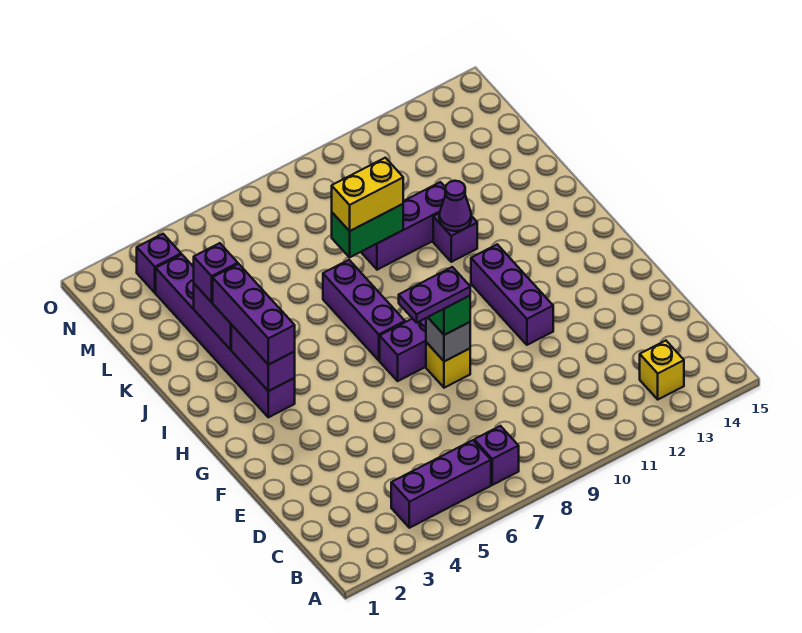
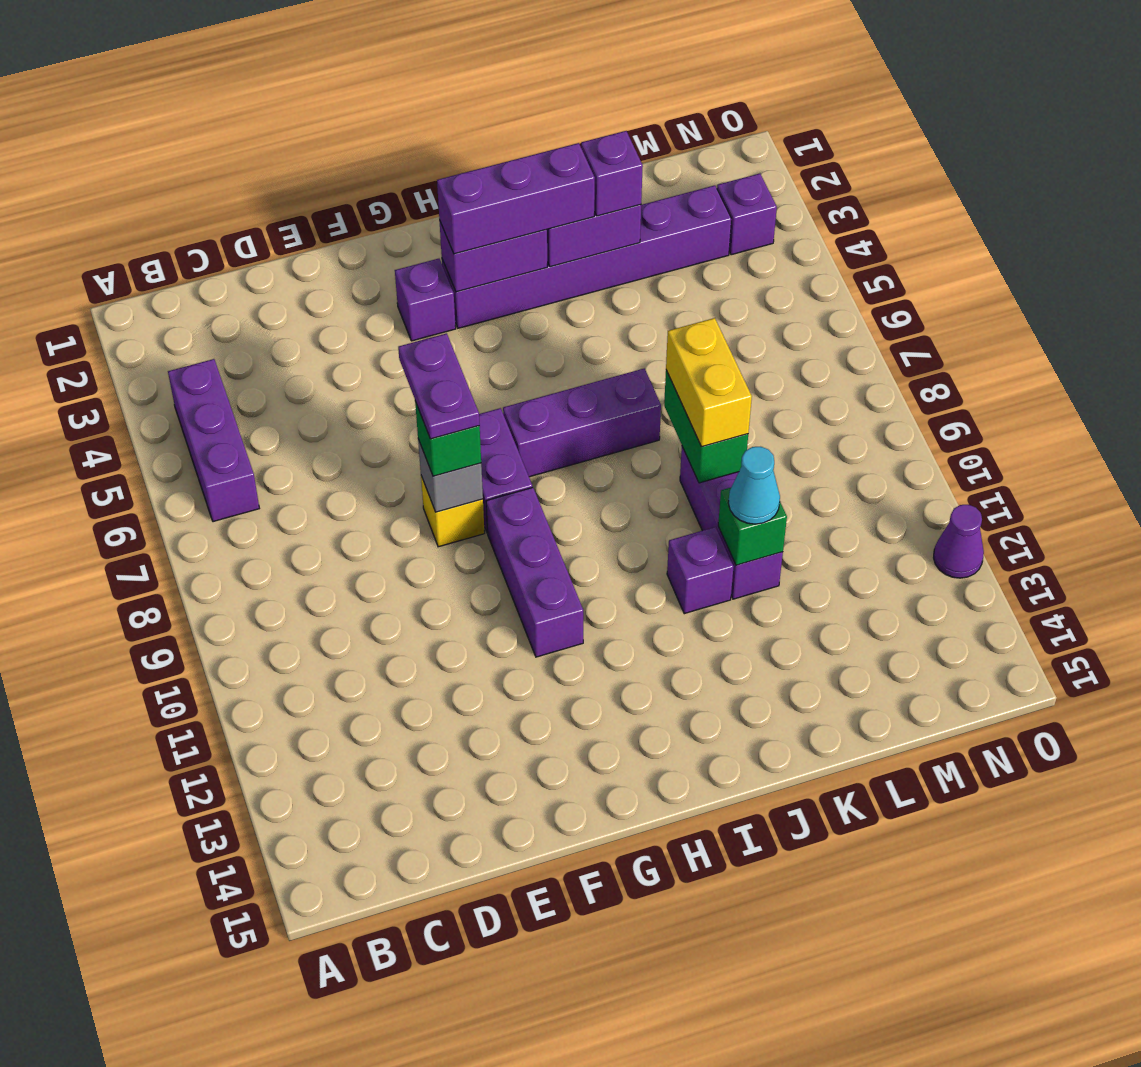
purple brick B7 level 1 -> purple brick G3 level 1
yellow brick B13 level 1 -> none
purple brick F11:H11 level 1 -> purple brick G9:G11 level 1
purple cone J11 level 2 -> purple cone O12 level 1
none -> green brick K11 level 2
none -> cyan cone K11 level 3

